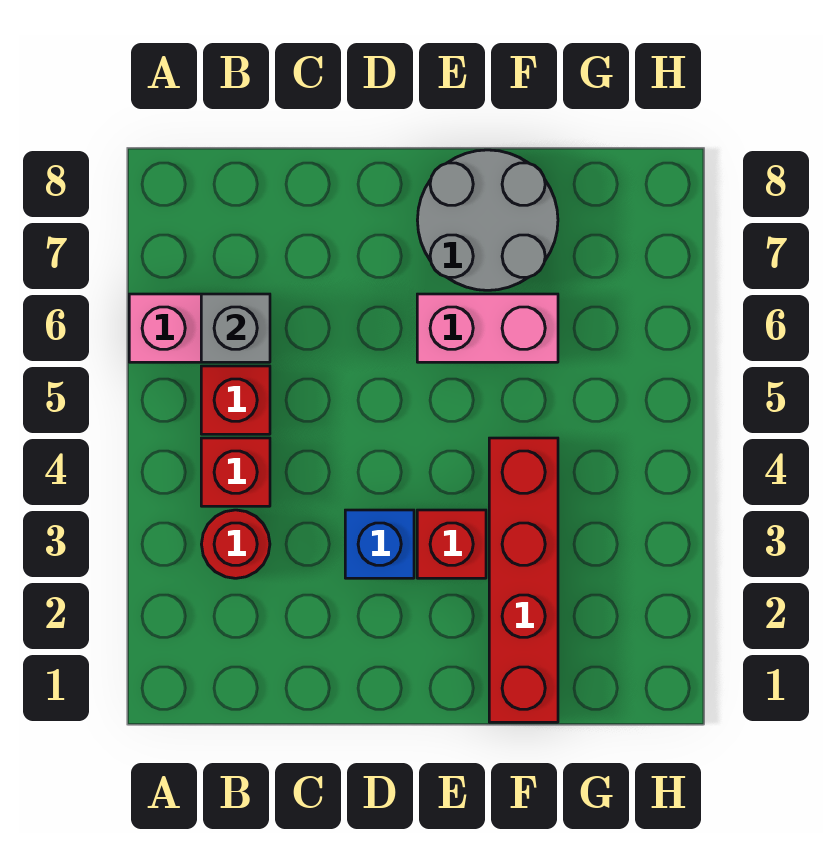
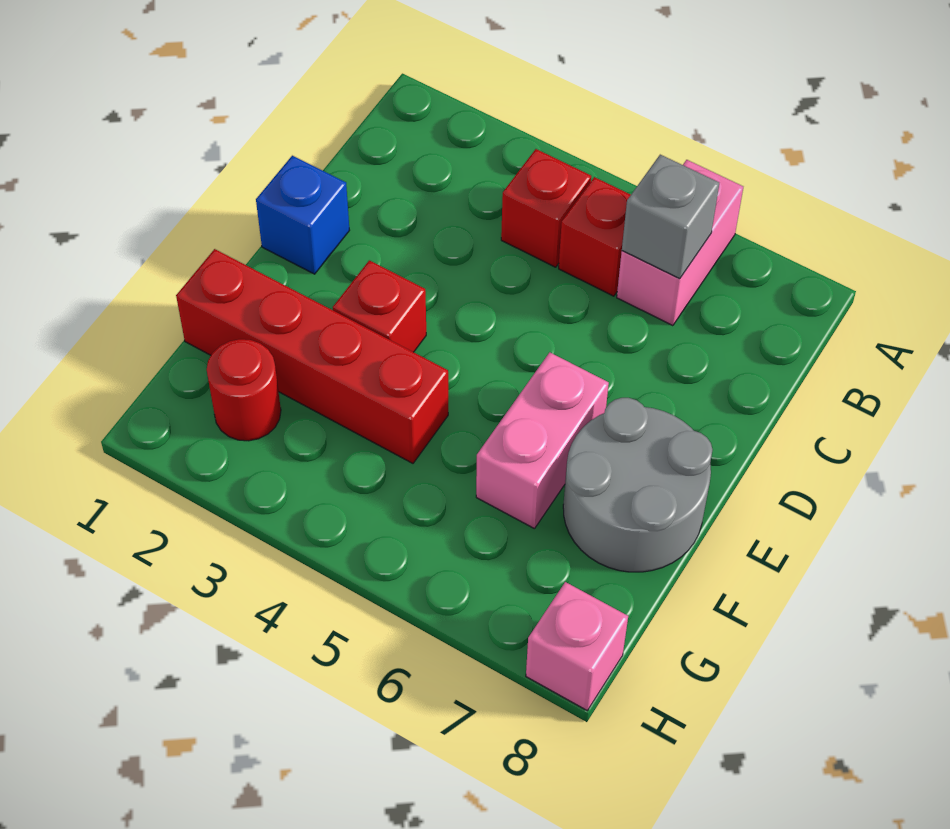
red round brick B3 level 1 -> red round brick G2 level 1
blue brick D3 level 1 -> blue brick D1 level 1
none -> pink brick H8 level 1

